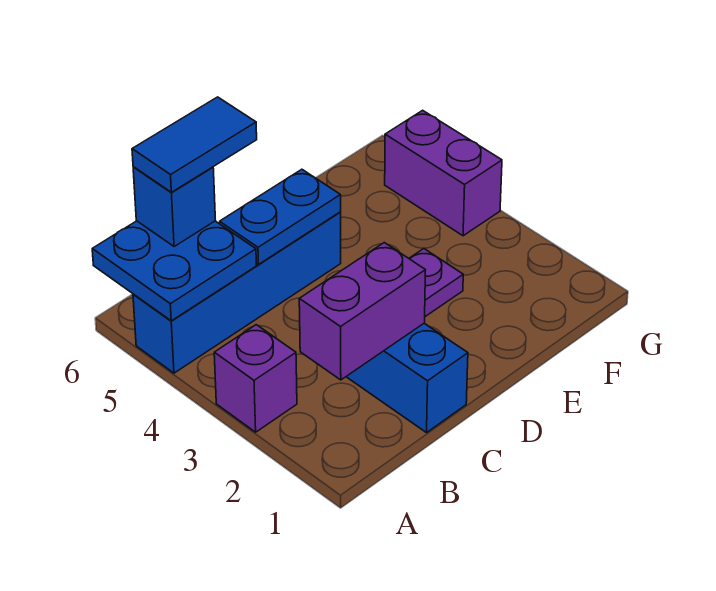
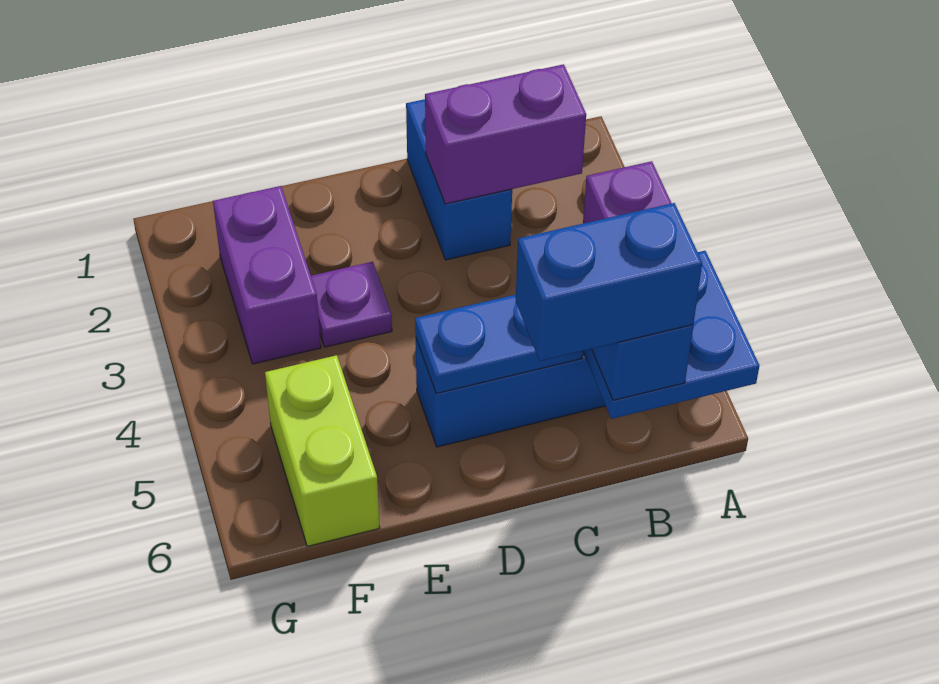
blue tile B6:C6 level 4 -> blue brick B6:C6 level 4
none -> lime brick F5:F6 level 1
purple brick G4:G5 level 1 -> purple brick F2:F3 level 1

